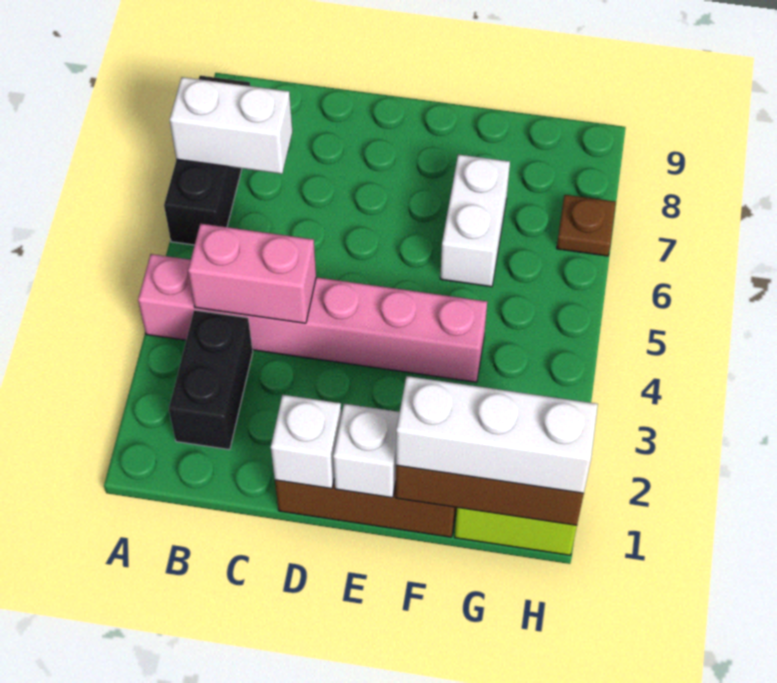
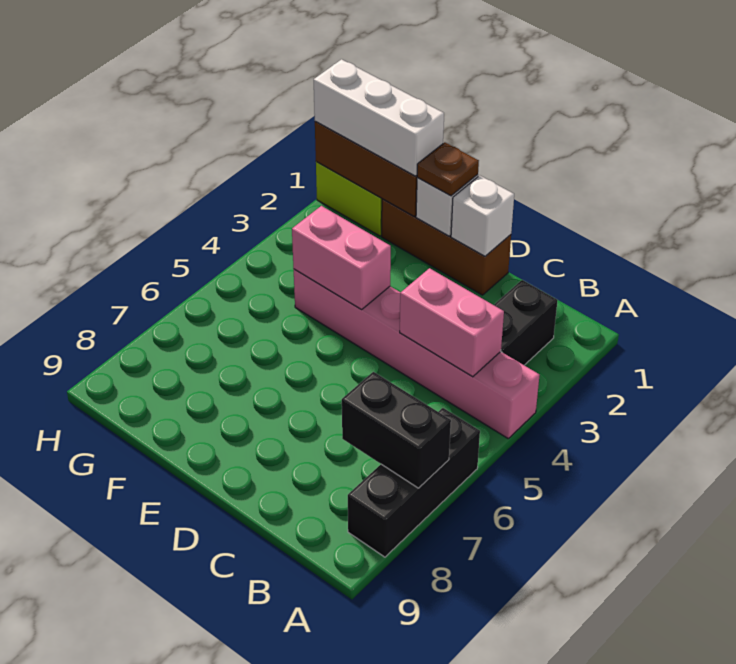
white brick A7:B7 level 2 -> black brick A7:B7 level 2
none -> pink brick E4:F4 level 2
white brick F6:F7 level 1 -> none
brown plate H7 level 1 -> brown plate E1 level 3

